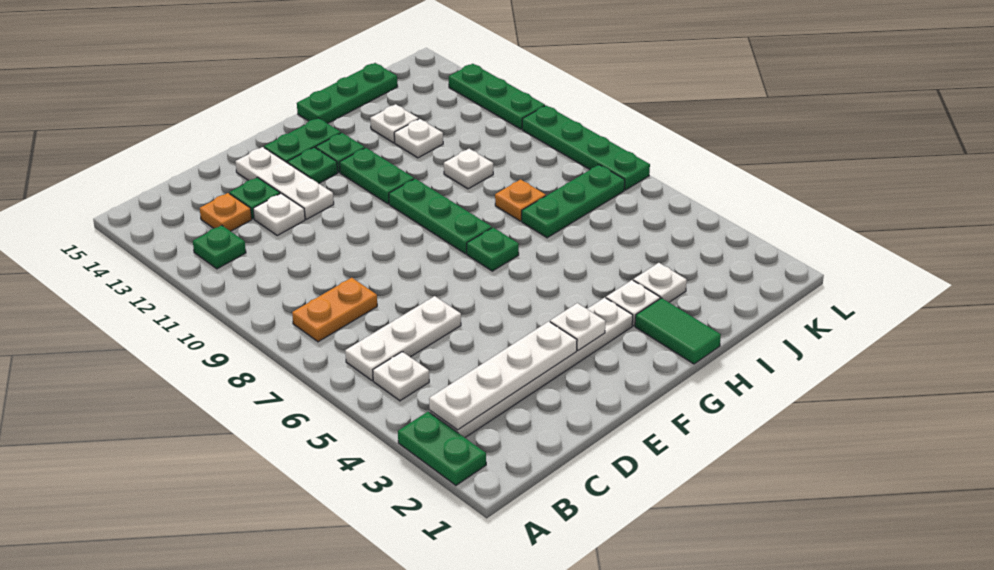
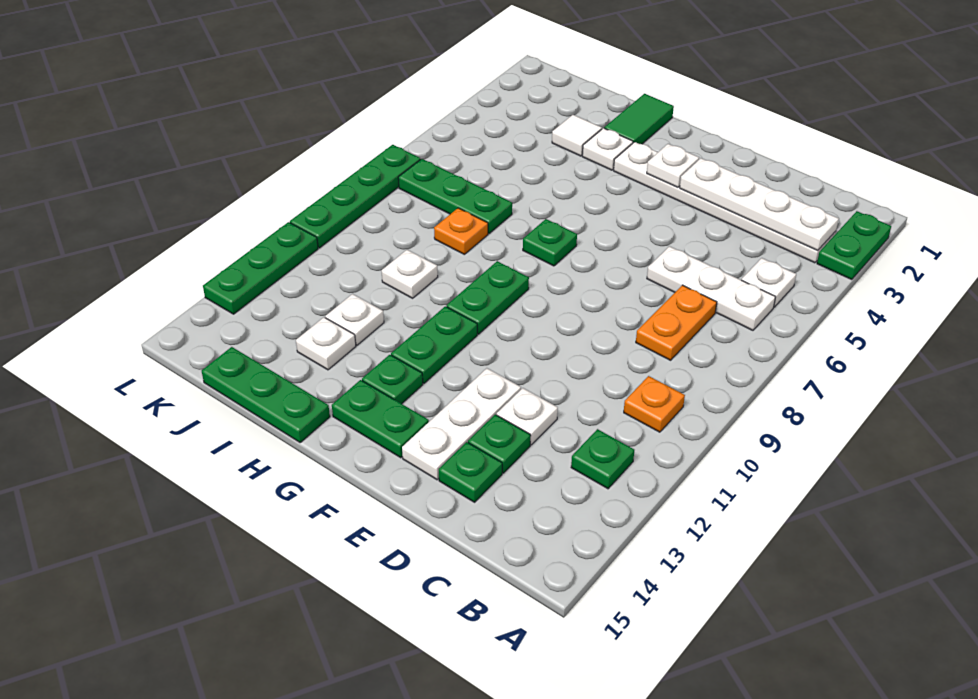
orange plate B8:C8 level 1 -> orange plate C7:C8 level 1
orange plate C13 level 1 -> orange plate B10 level 1
green plate F13 level 1 -> green plate D14 level 1
green plate G8:G10 level 1 -> green plate G9:G10 level 1
white plate I3 level 1 -> white tile I3 level 1

